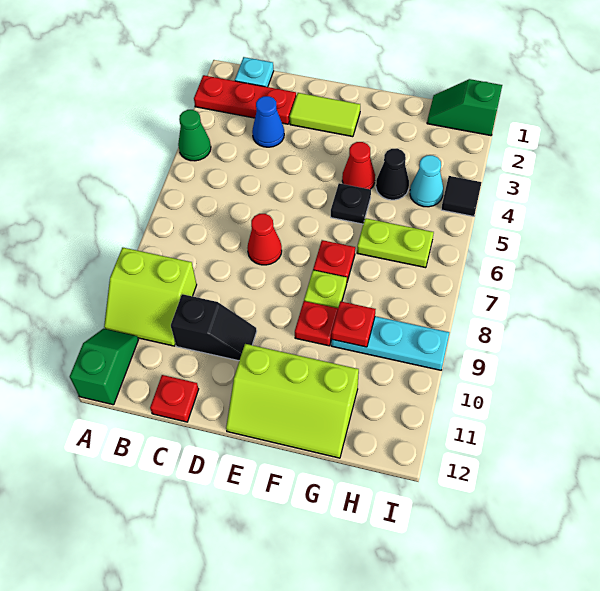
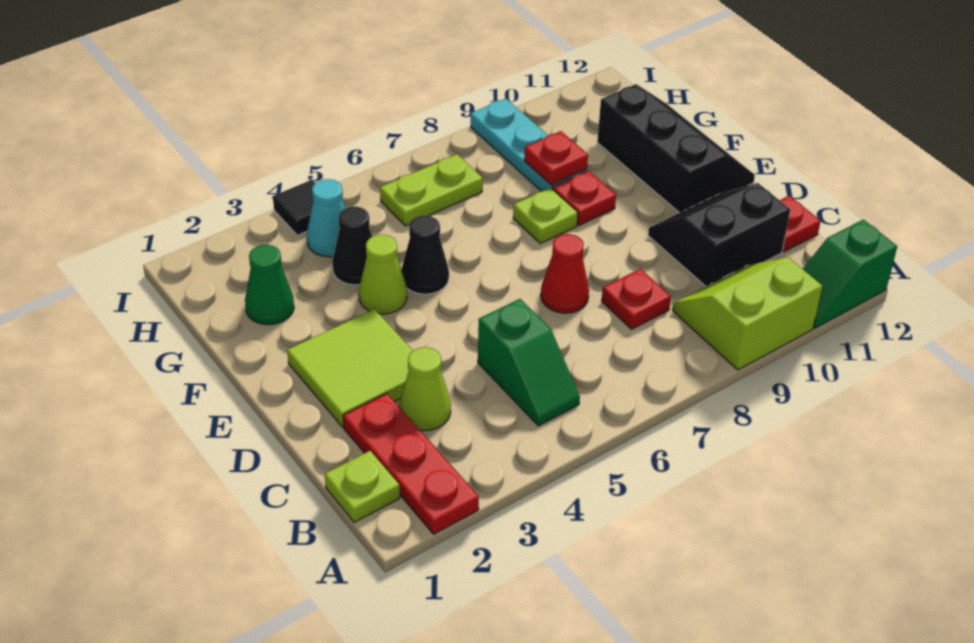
green cone A4 level 1 -> green cone G2 level 1
lime slope A9:B10 level 1 top 9 -> lime slope A9:B10 level 1 top A
cyan plate B1 level 1 -> lime plate B1 level 1
blue cone C3 level 1 -> lime cone C3 level 1
black slope C10:D10 level 1 top C -> black slope C10:D11 level 1 top C
lime tile D2:E2 level 1 -> lime tile D2:E3 level 1
lime slope E11:G12 level 1 top 11 -> black slope E11:G12 level 1 top 11
red cone F4 level 1 -> lime cone F4 level 1
black plate F5 level 1 -> black cone F5 level 1
red plate F7 level 1 -> red plate C8 level 1
lime plate G6:H6 level 1 -> lime plate H6:H7 level 1
green slope H1:I1 level 1 top I -> green slope B5:C5 level 1 top C

